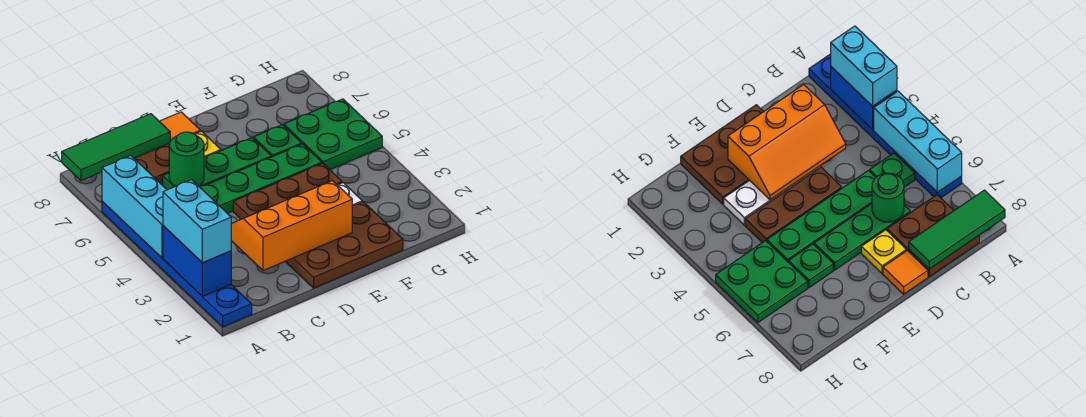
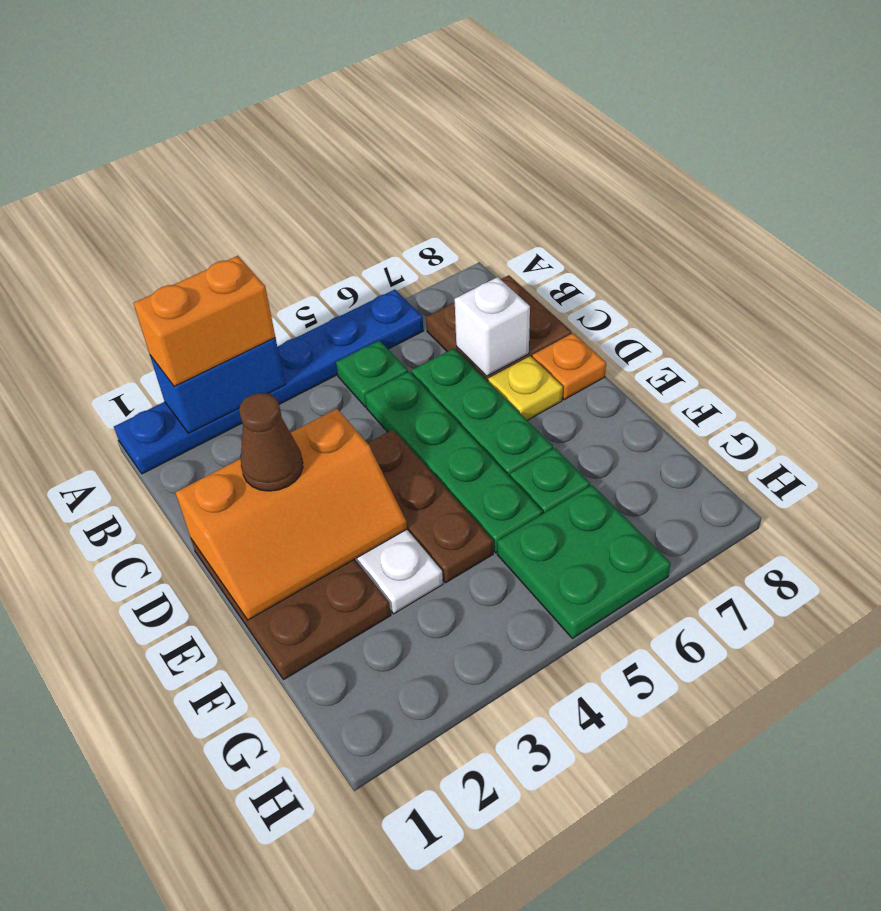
cyan brick A2:A3 level 3 -> orange brick A2:A3 level 3
cyan brick A4:A6 level 2 -> none
green tile A8:C8 level 2 -> none
orange slope C2:E3 level 2 top 2 -> orange slope D1:E3 level 2 top D
green round brick C6 level 2 -> none
none -> white brick C7 level 2
none -> brown cone D2 level 3
orange tile D8 level 1 -> orange plate D8 level 1

